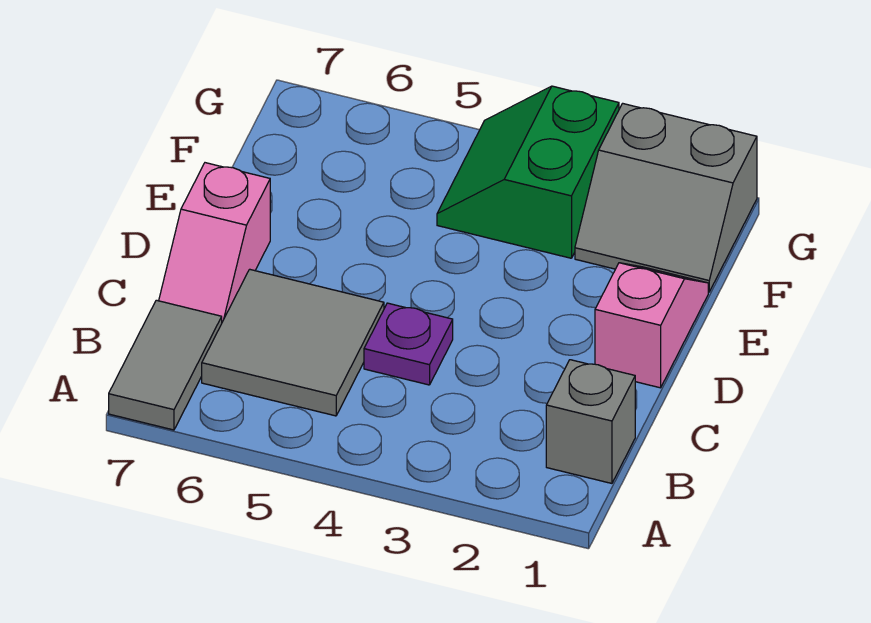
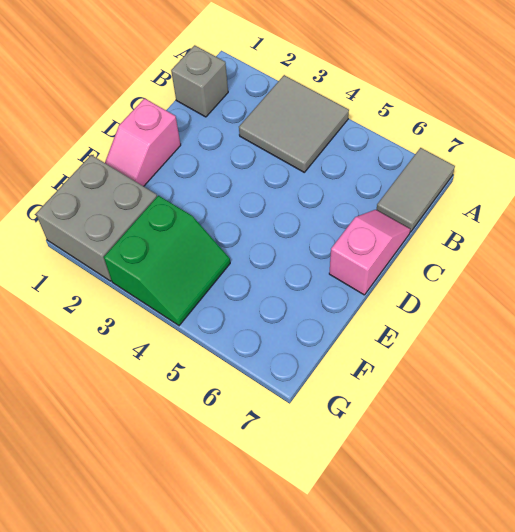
grey tile B5:C6 level 1 -> grey tile A3:B4 level 1
purple plate C4 level 1 -> none
grey slope F1:G2 level 1 top G -> grey brick F1:G2 level 1

